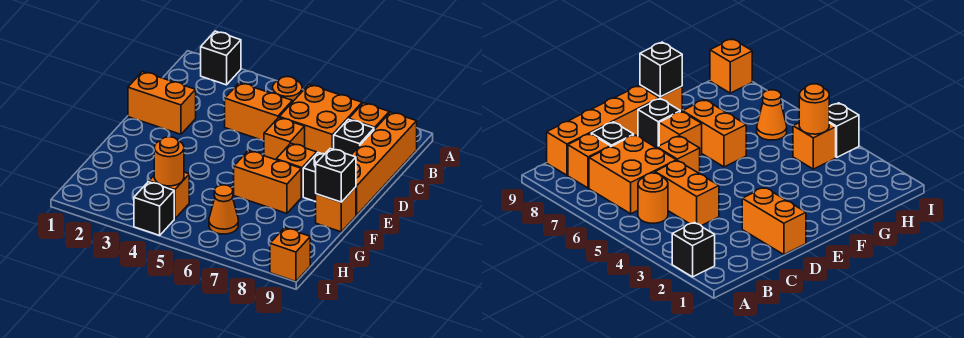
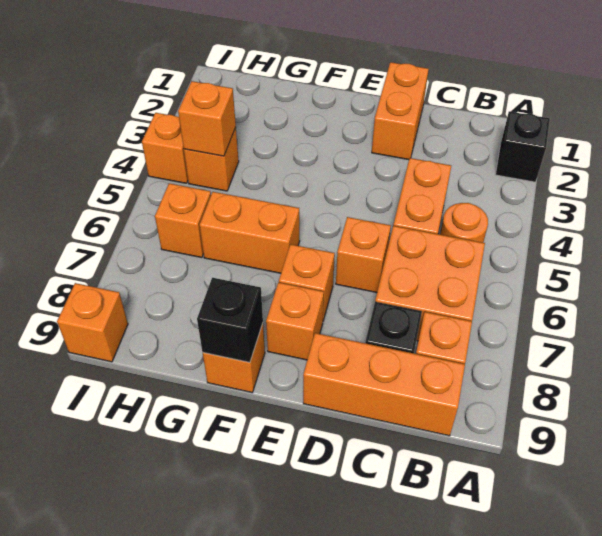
orange brick B9:E9 level 1 -> orange brick B9:D9 level 1
black brick E8 level 1 -> orange brick E8 level 1
orange brick F6:F7 level 1 -> orange brick F6:G6 level 1
orange round brick H4 level 2 -> orange brick H4 level 2
orange cone H6 level 1 -> orange brick H6 level 1
black brick I4 level 1 -> orange brick I4 level 1

